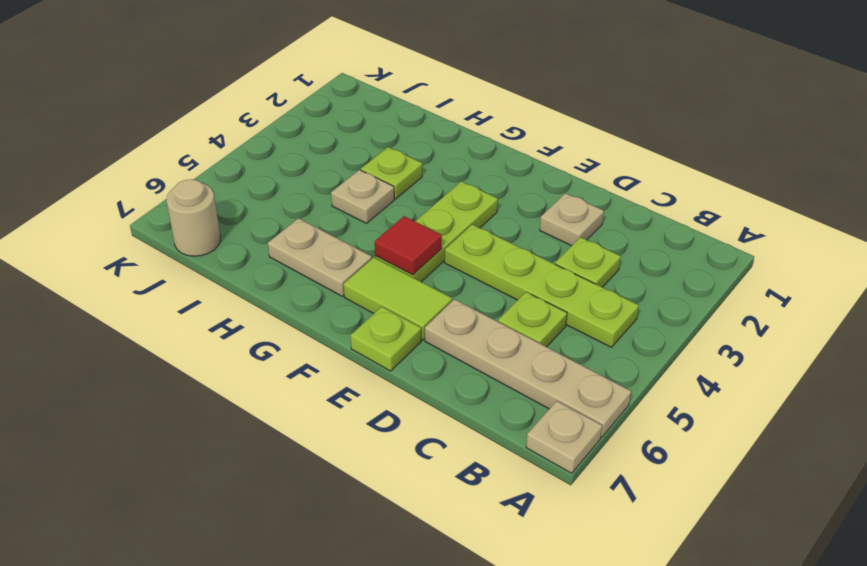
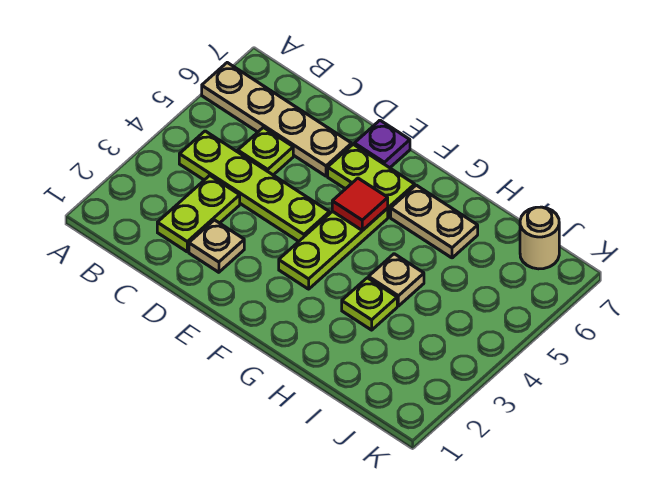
tan plate A7 level 1 -> none
lime plate C3 level 1 -> lime plate C2:C3 level 1
lime tile E6:F6 level 1 -> lime plate E6:F6 level 1
lime plate E7 level 1 -> purple plate E7 level 1

